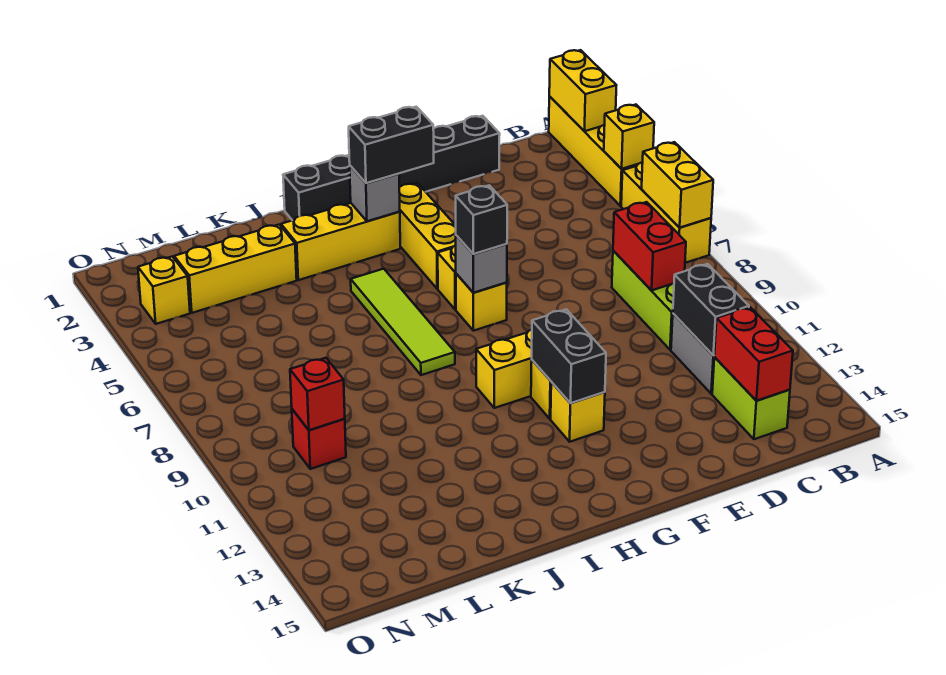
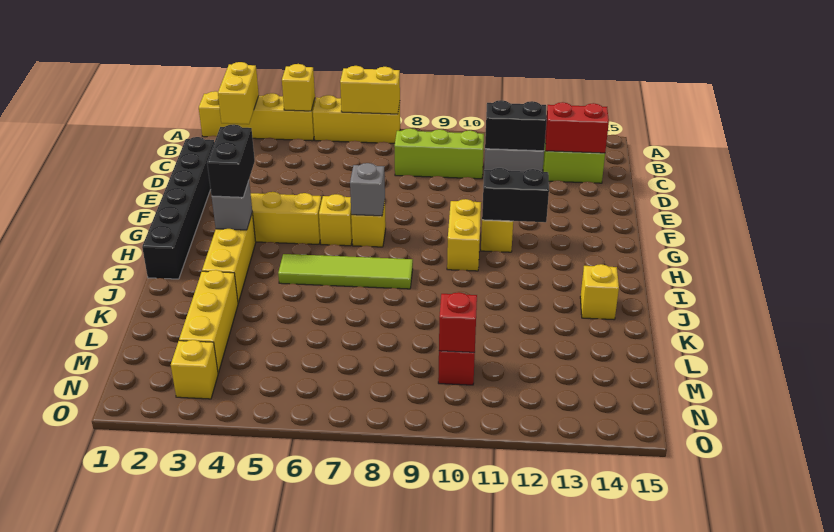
yellow brick A1:A2 level 2 -> yellow brick A2:B2 level 2
red brick C8:C9 level 2 -> none
black brick G7 level 3 -> none
yellow brick G12 level 1 -> yellow brick J14 level 1

